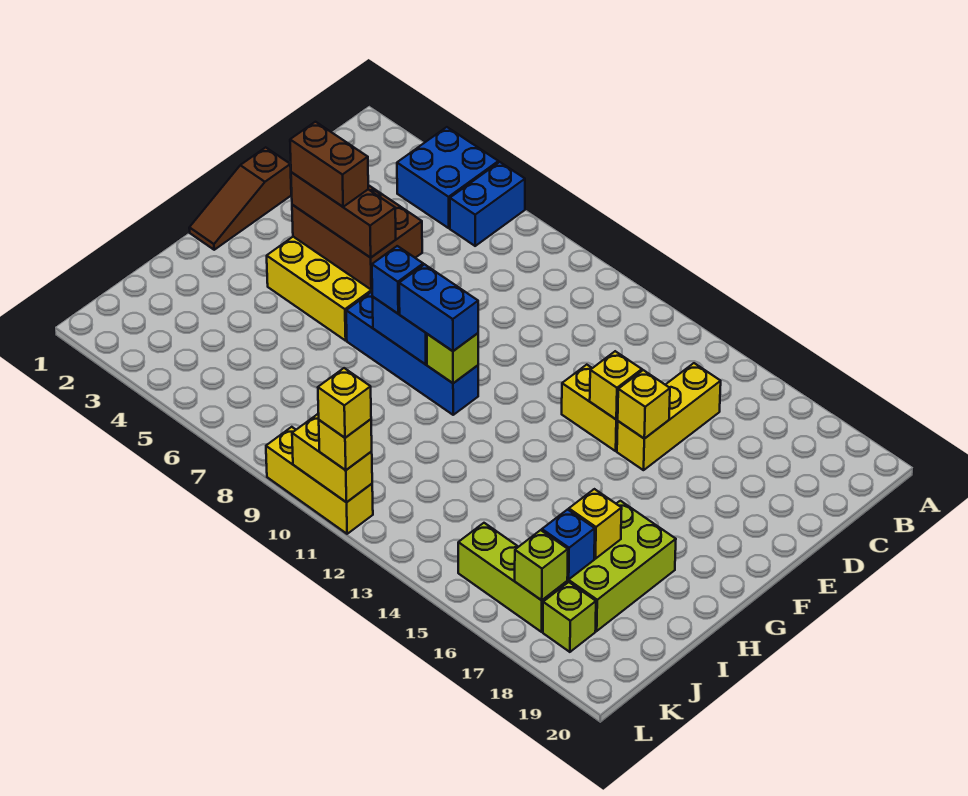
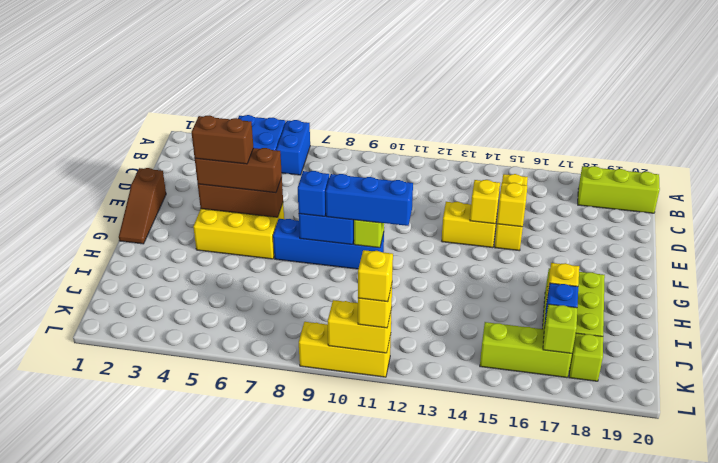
none -> lime brick B18:B20 level 1
brown brick E4:F6 level 2 -> brown brick F4:F6 level 2
blue brick G9:G10 level 3 -> blue brick G9:G11 level 3

